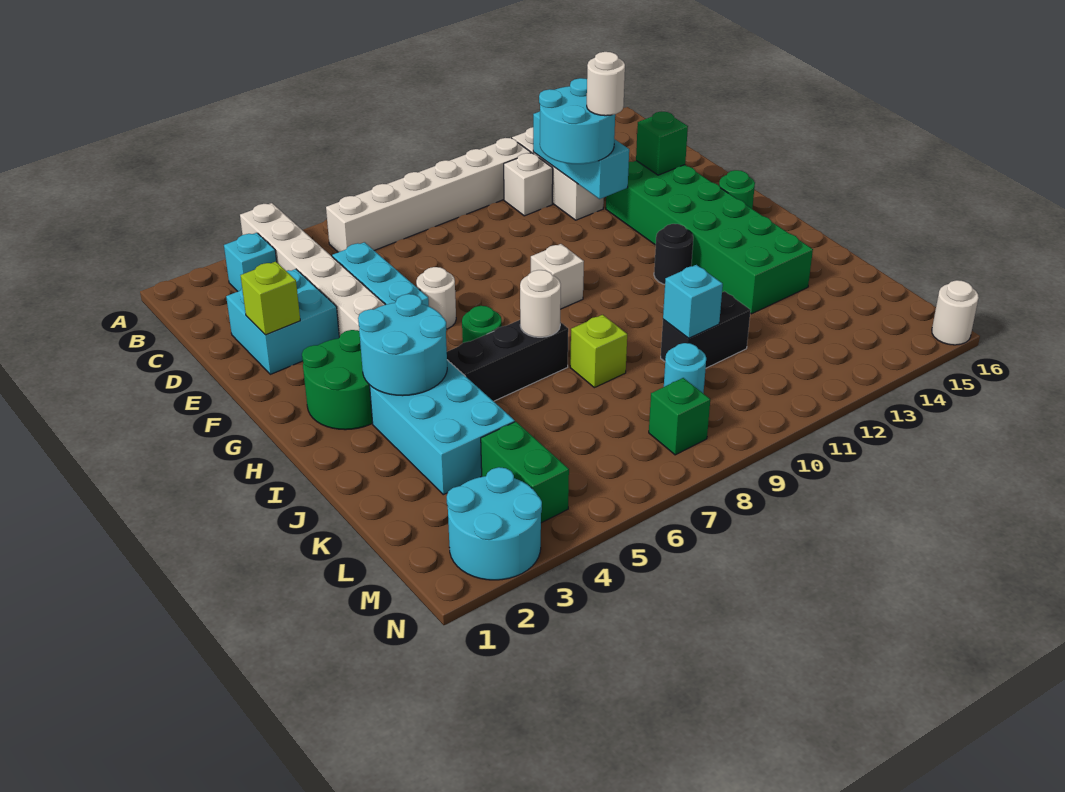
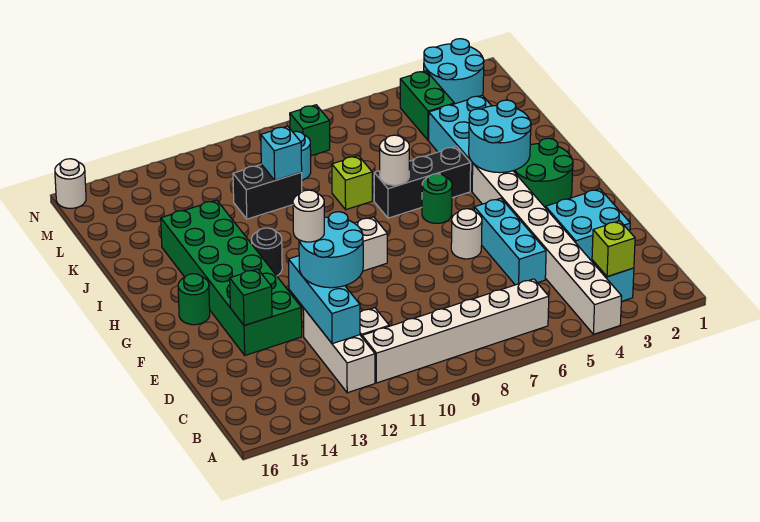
lime brick E2 level 2 -> lime brick B3 level 2

